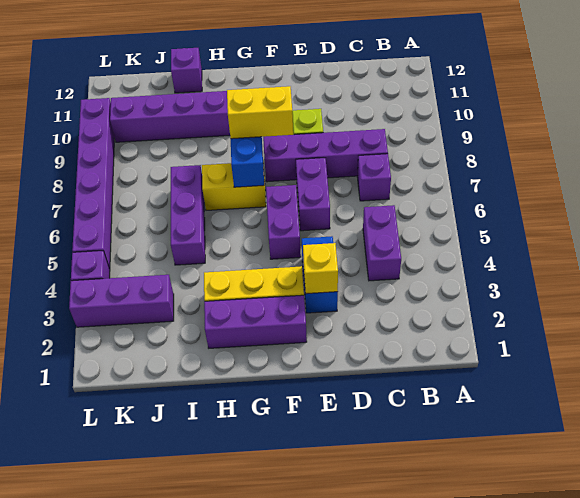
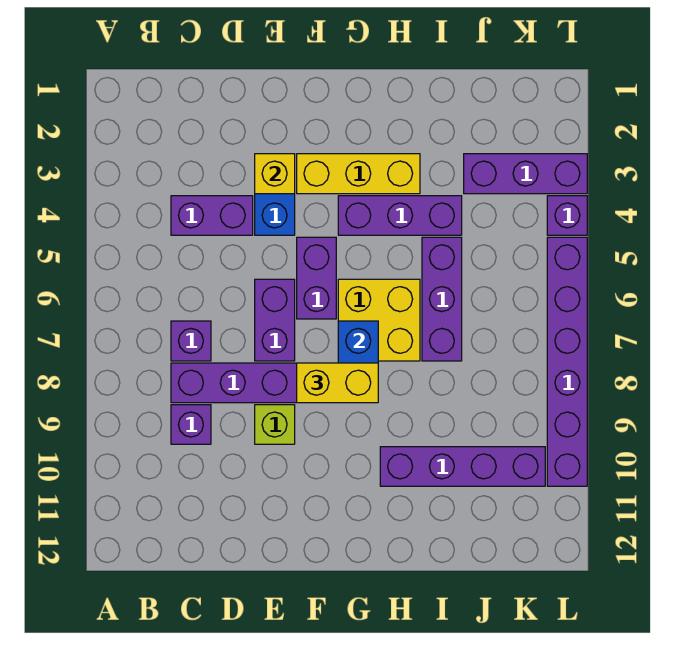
purple brick C4:C5 level 1 -> purple brick C4:D4 level 1
purple brick F2:H2 level 1 -> purple brick G4:I4 level 1
yellow brick G7:H7 level 1 -> yellow brick G6:H7 level 1
purple brick I12 level 1 -> purple brick C9 level 1

